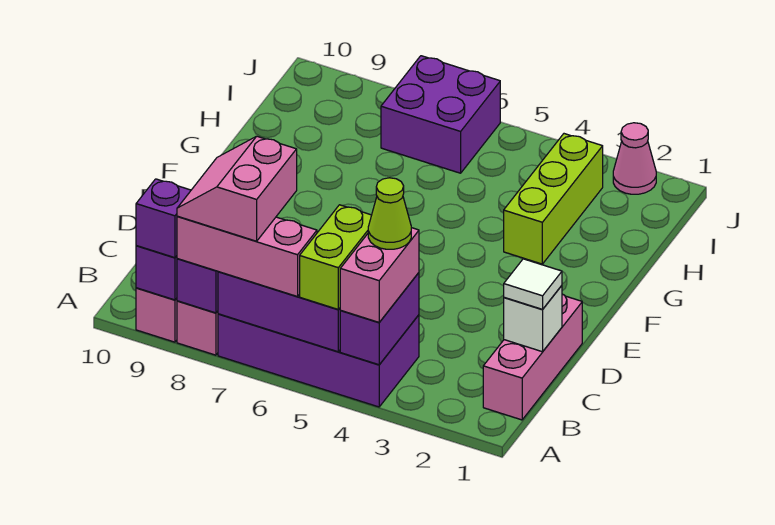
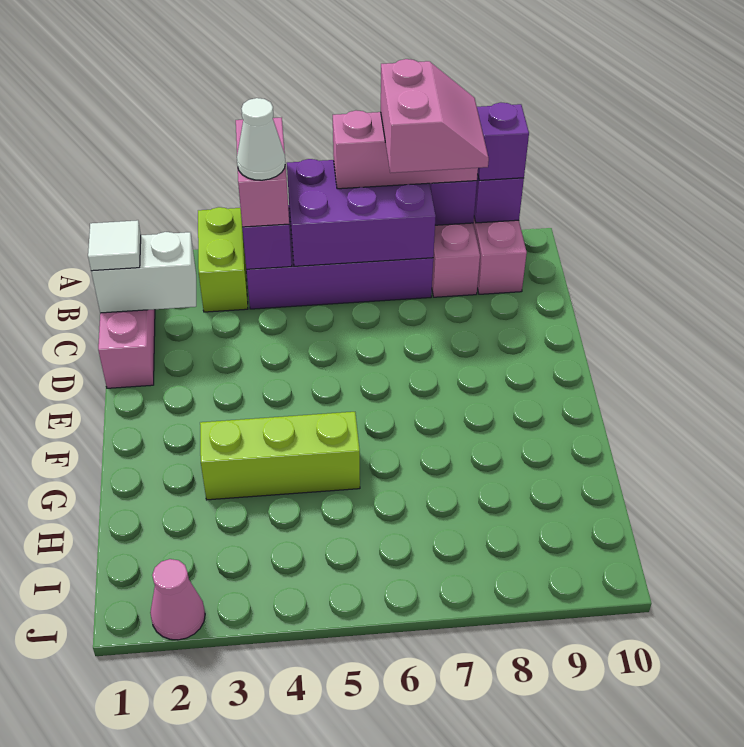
lime brick A5:B5 level 3 -> lime brick A3:B3 level 1
lime cone B4 level 4 -> white cone B4 level 4
white brick C1 level 2 -> white brick C1:C2 level 2
lime brick G3:I3 level 1 -> lime brick G3:G5 level 1
purple brick I6:J7 level 1 -> none

